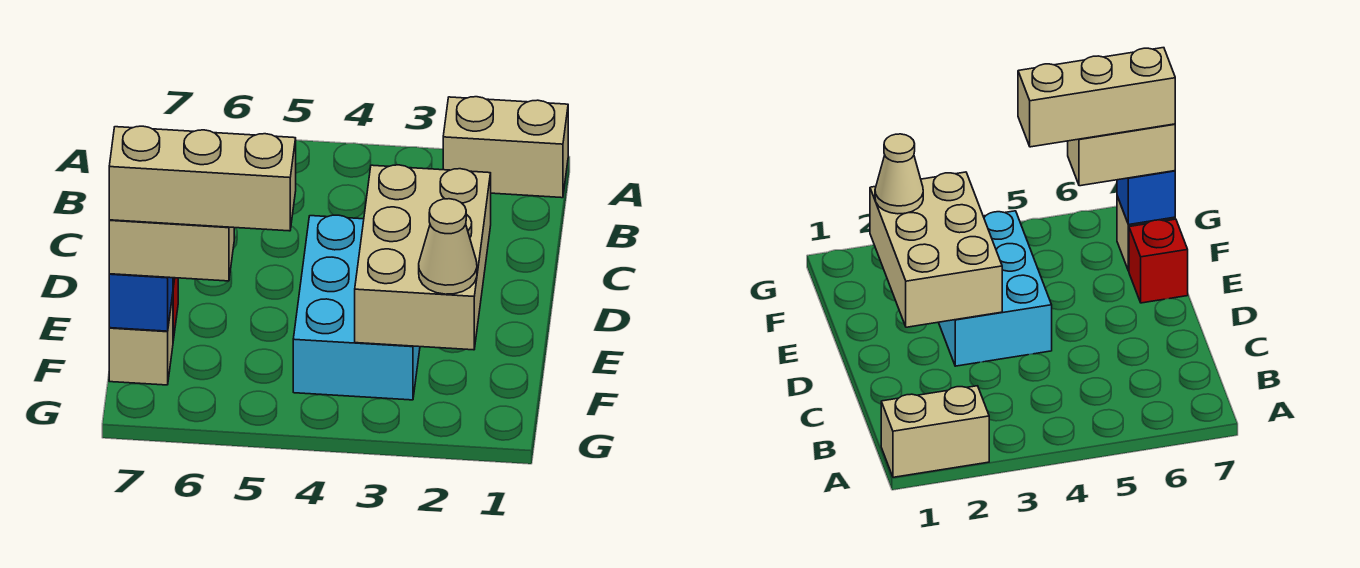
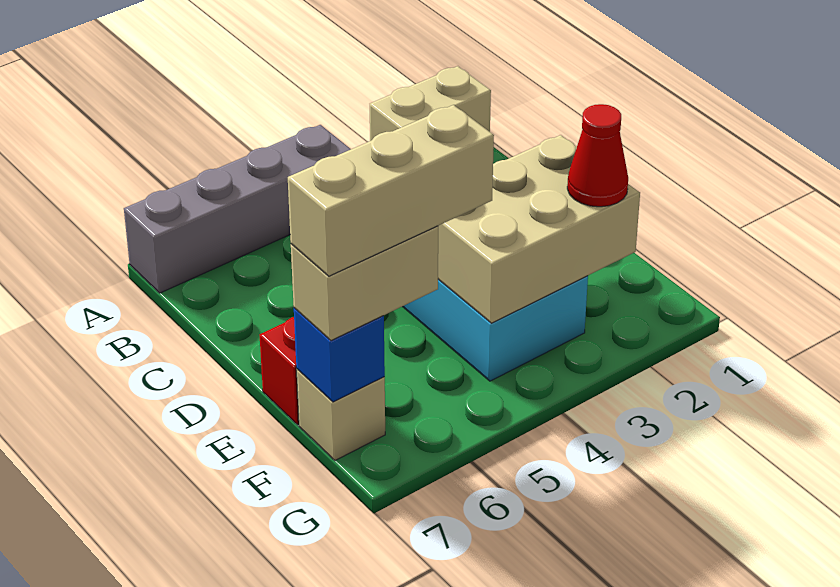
none -> grey brick A4:A7 level 1
tan brick D2:F3 level 2 -> tan brick E2:F4 level 2
tan cone F2 level 3 -> red cone F2 level 3

